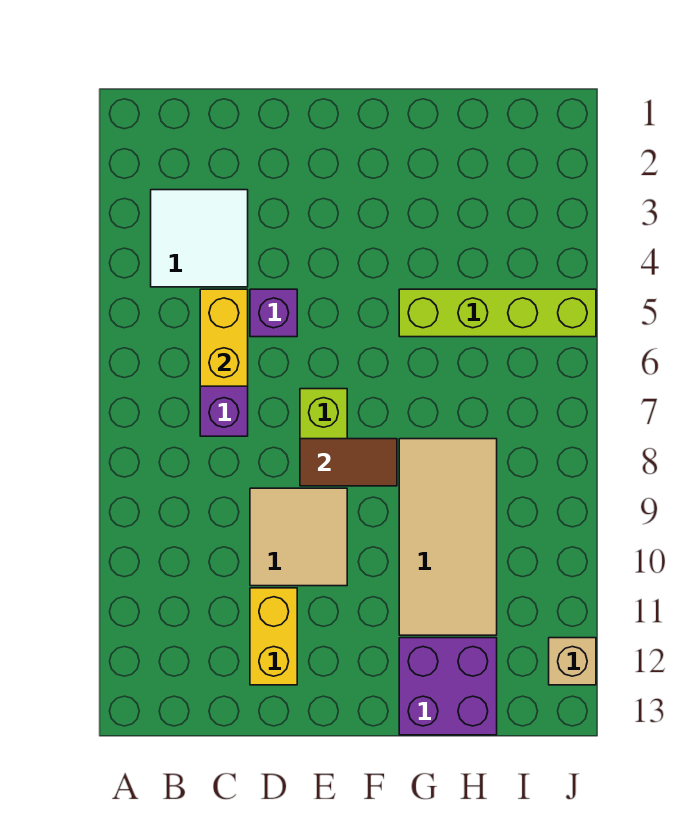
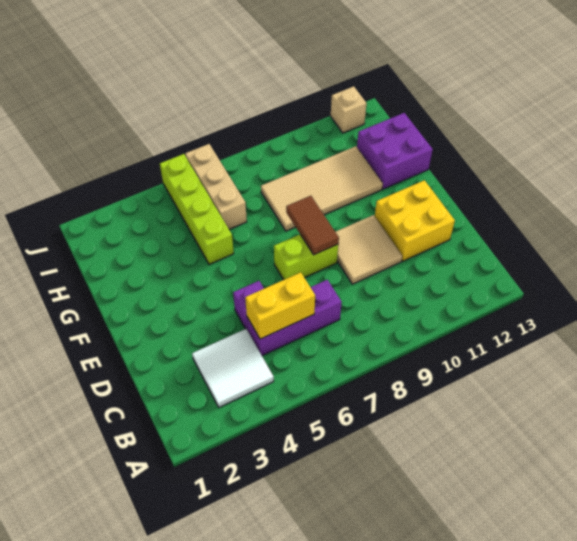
yellow brick D11:D12 level 1 -> yellow brick D11:E12 level 1
none -> tan brick H6:J6 level 1

